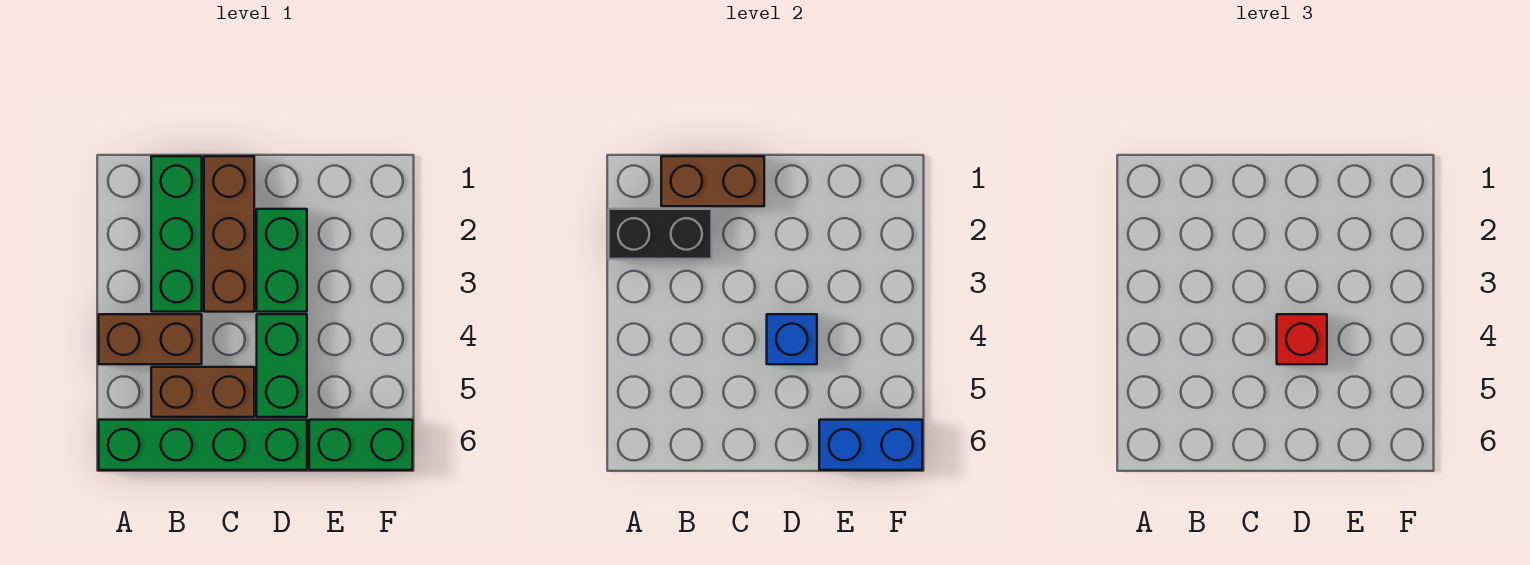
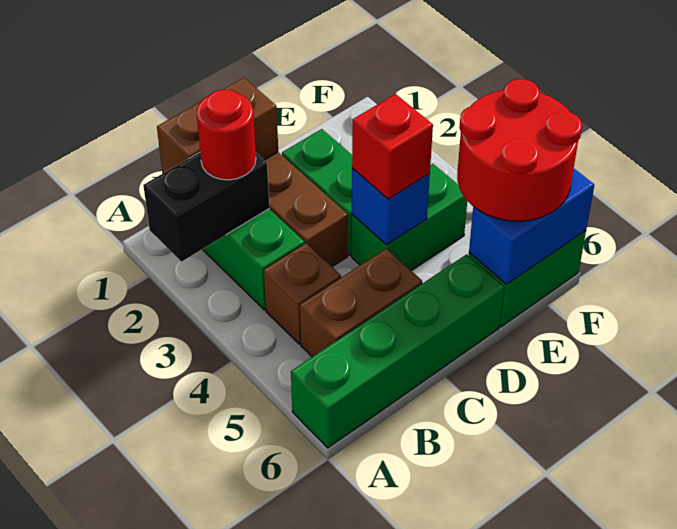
brown brick A4:B4 level 1 -> brown brick B4 level 1
none -> red round brick B2 level 3
green brick D4:D5 level 1 -> green brick D4:E4 level 1
none -> red round brick E5:F6 level 3

